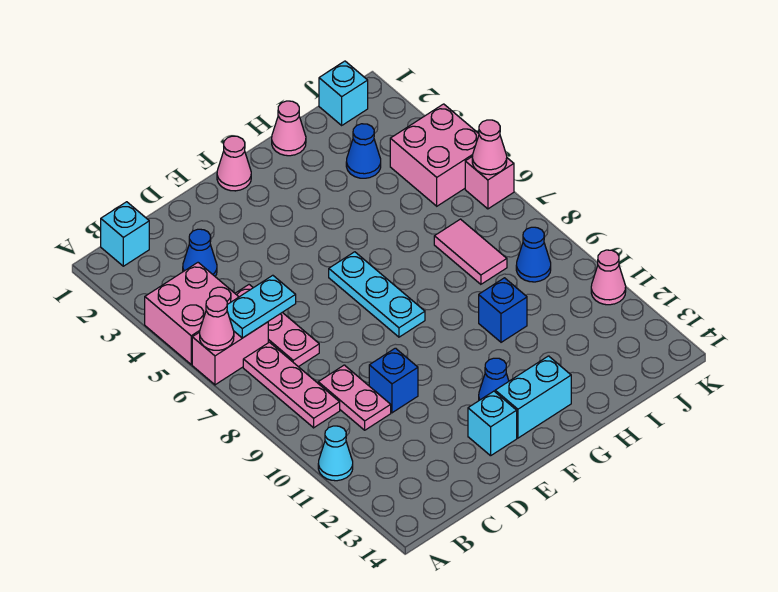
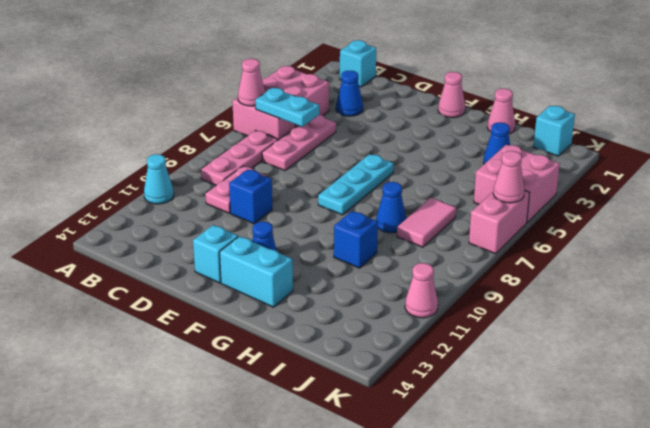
blue cone J9 level 1 -> blue cone H8 level 1
pink brick K6 level 1 -> pink brick K6:K7 level 1

